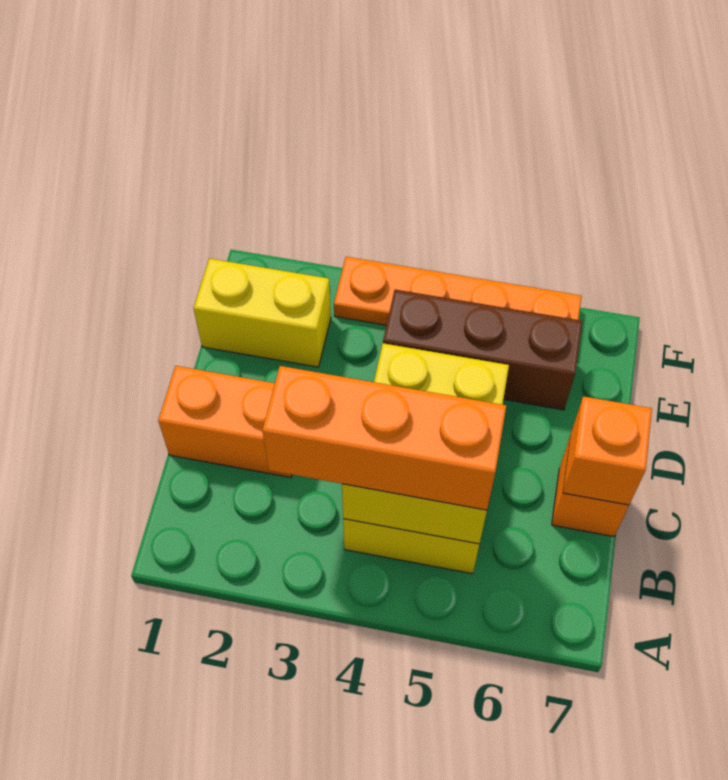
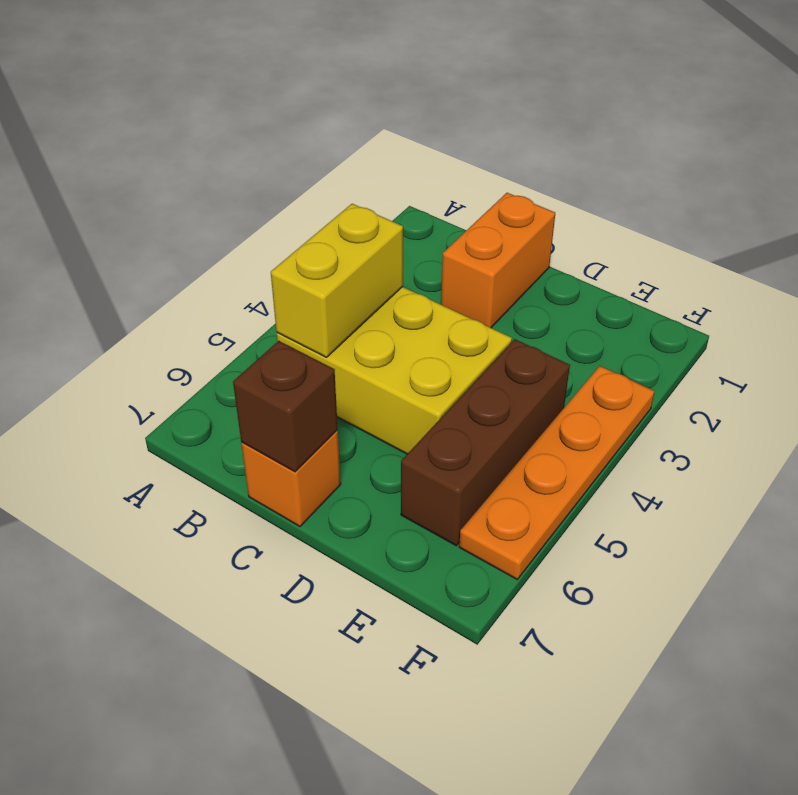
orange brick B3:B5 level 3 -> none
orange brick C7 level 2 -> brown brick C7 level 2
yellow brick E1:E2 level 1 -> none

